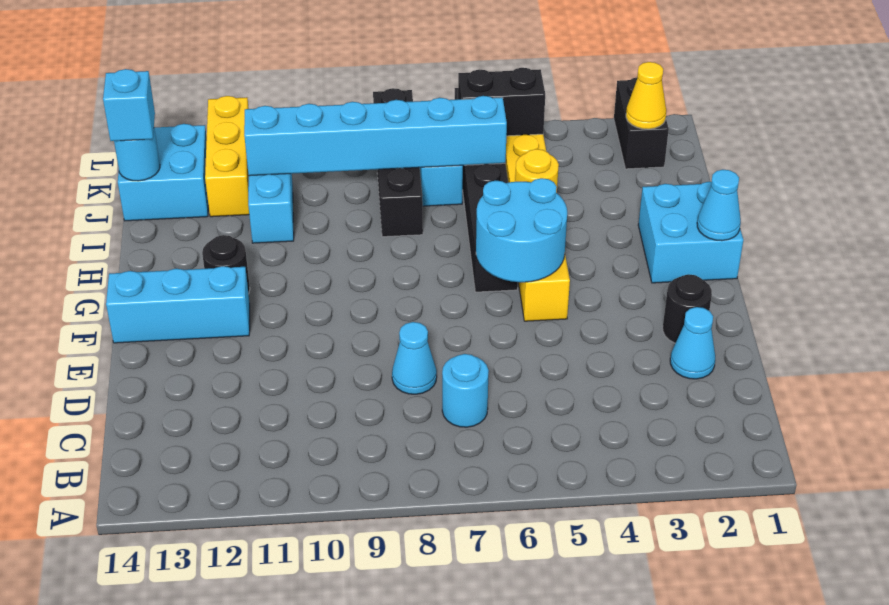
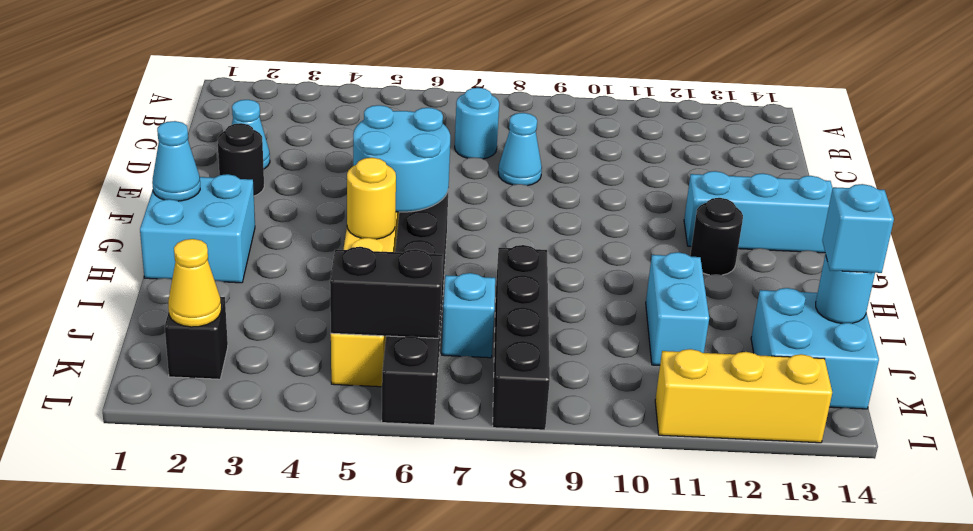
cyan brick J6:J11 level 2 -> none
yellow brick J12:L12 level 1 -> yellow brick L11:L13 level 1
black brick K2:L2 level 1 -> black brick K2 level 1

